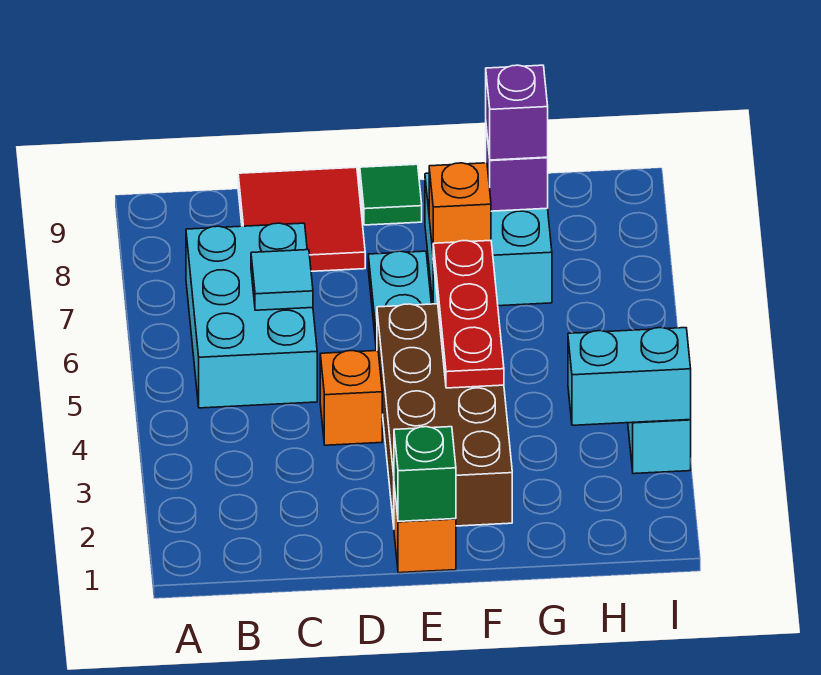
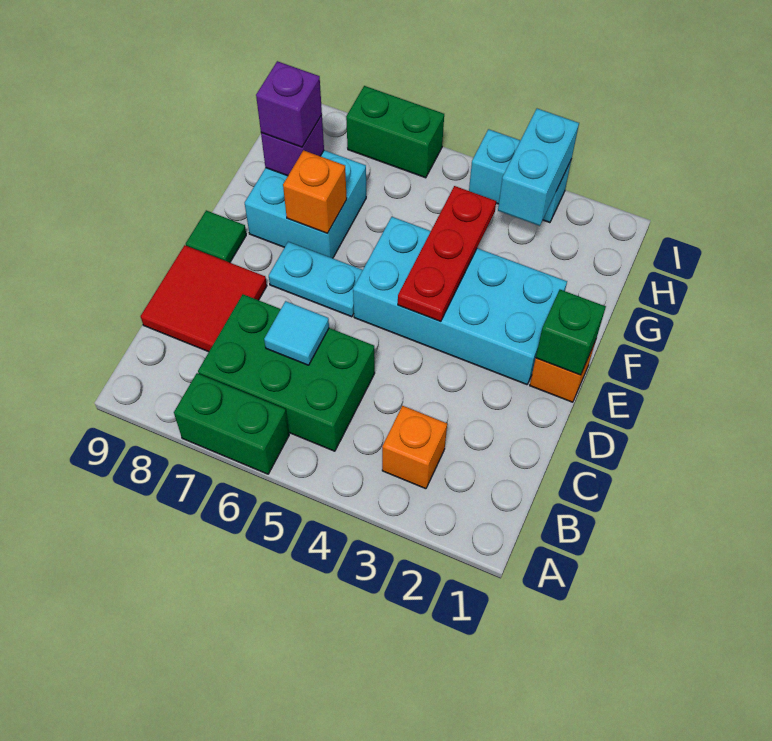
none -> green brick A6:A7 level 1
cyan brick B5:C7 level 1 -> green brick B5:C7 level 1
orange brick D4 level 1 -> orange brick B3 level 1
brown brick E2:F5 level 1 -> cyan brick E2:F5 level 1
red plate F4:F6 level 2 -> red plate E4:G4 level 2
none -> green brick I6:I7 level 1

